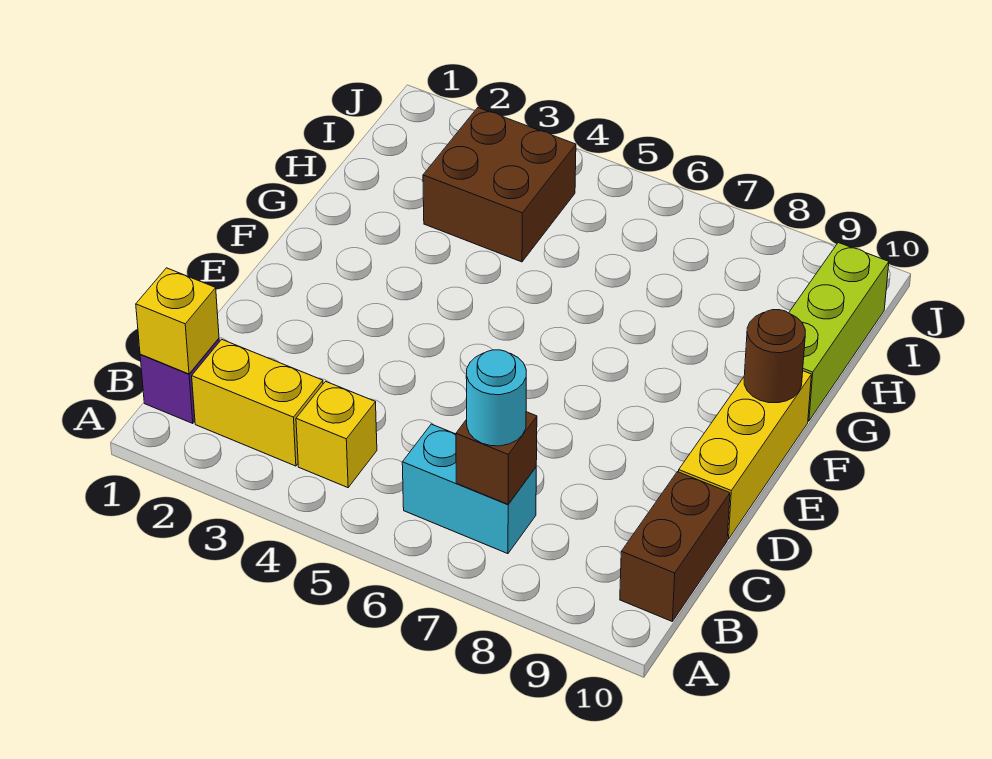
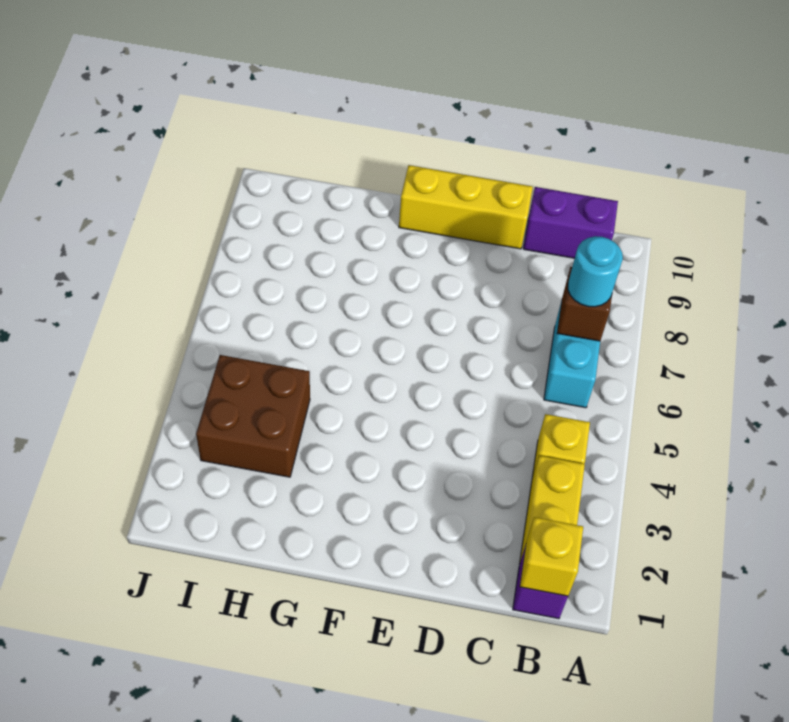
brown brick B10:C10 level 1 -> purple brick B10:C10 level 1
brown round brick F10 level 2 -> none
lime brick G10:I10 level 1 -> none

